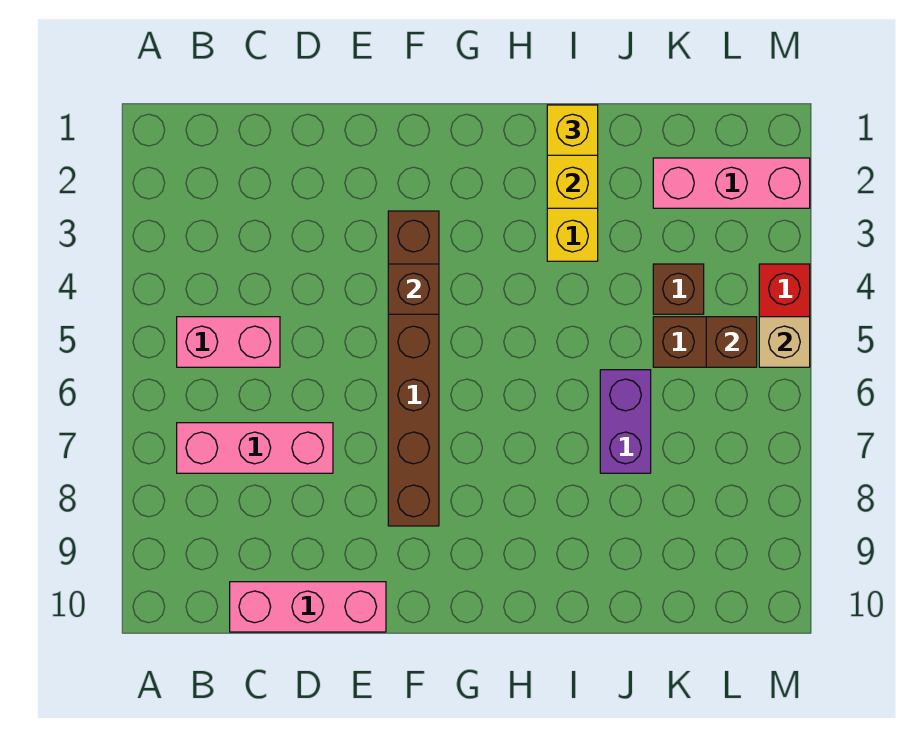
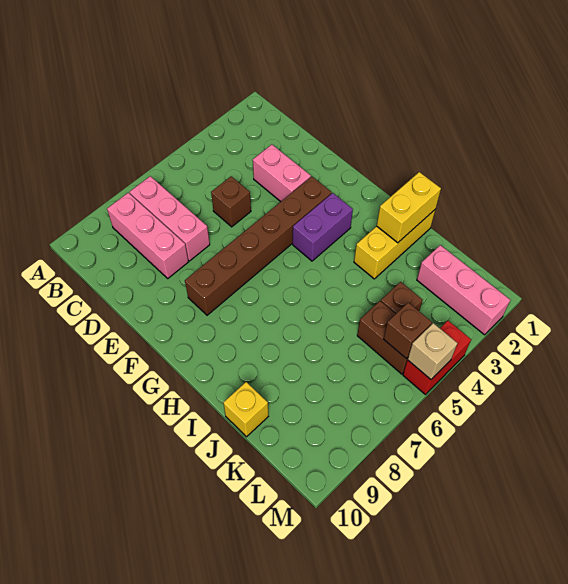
pink brick B5:C5 level 1 -> pink brick D3:E3 level 1
pink brick C10:E10 level 1 -> pink brick B8:D8 level 1
brown brick F4 level 2 -> brown brick D5 level 1
yellow brick I1 level 3 -> yellow brick J10 level 1
purple brick J6:J7 level 1 -> purple brick G3:G4 level 1

